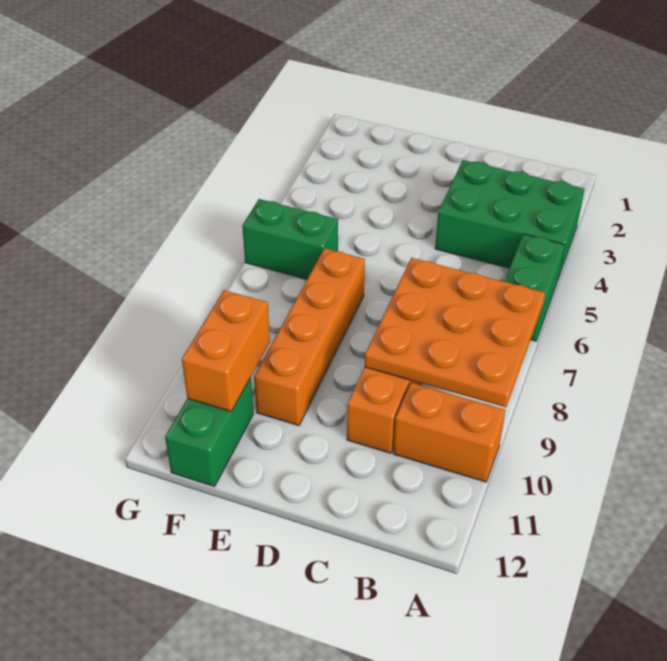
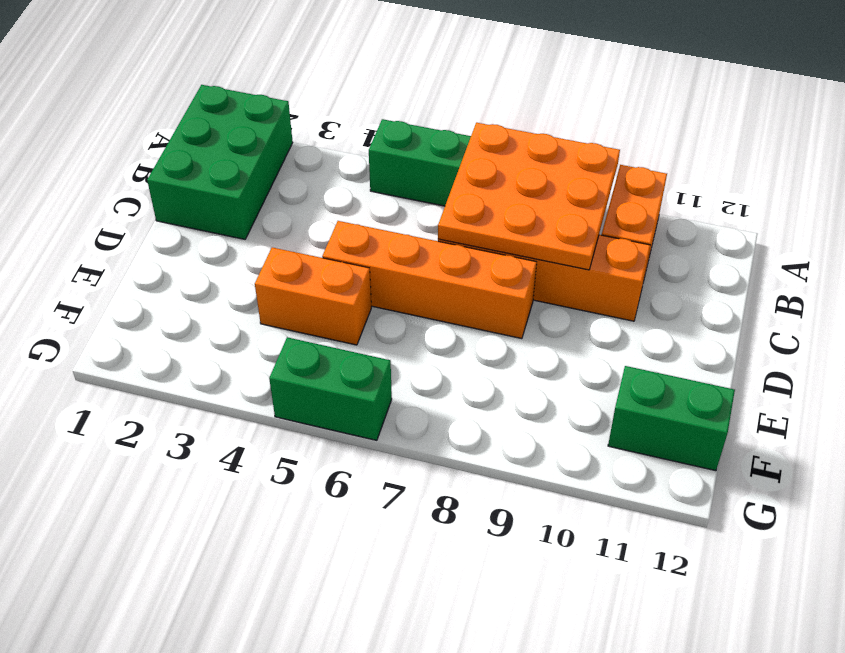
green brick A3:C4 level 1 -> green brick A1:C2 level 1
orange brick E7:E10 level 1 -> orange brick D5:D8 level 1
green brick F6:G6 level 1 -> green brick G5:G6 level 1
orange brick F10:F11 level 2 -> orange brick E4:E5 level 1

